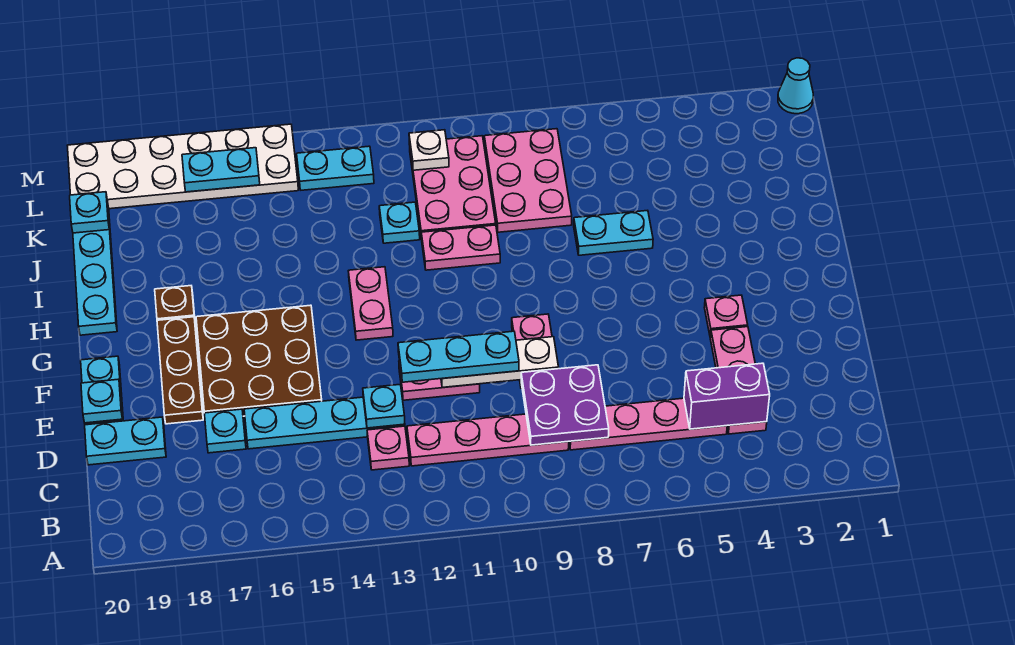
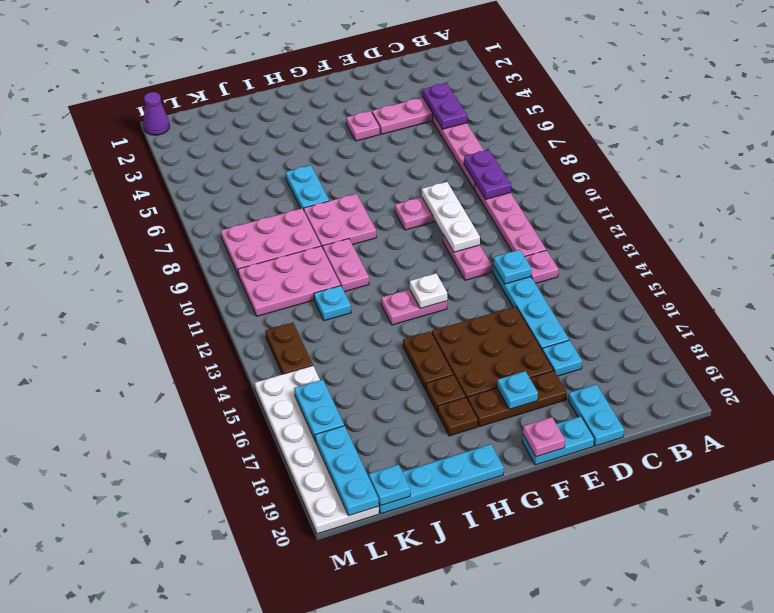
purple brick C4:C5 level 2 -> purple plate C4:C5 level 2
purple plate C8:D9 level 2 -> purple plate C8:C9 level 2
cyan plate E10:E12 level 3 -> cyan plate L18:L20 level 2
cyan plate E20 level 2 -> cyan plate F18 level 2
none -> pink plate F20 level 2
none -> pink plate H8:I9 level 1
none -> brown plate H15:H16 level 1
none -> brown plate H17 level 1
white plate L11 level 2 -> white plate G13 level 2
cyan plate L13:L14 level 1 -> brown plate L13:L14 level 1
cyan cone M1 level 1 -> purple cone M1 level 1

